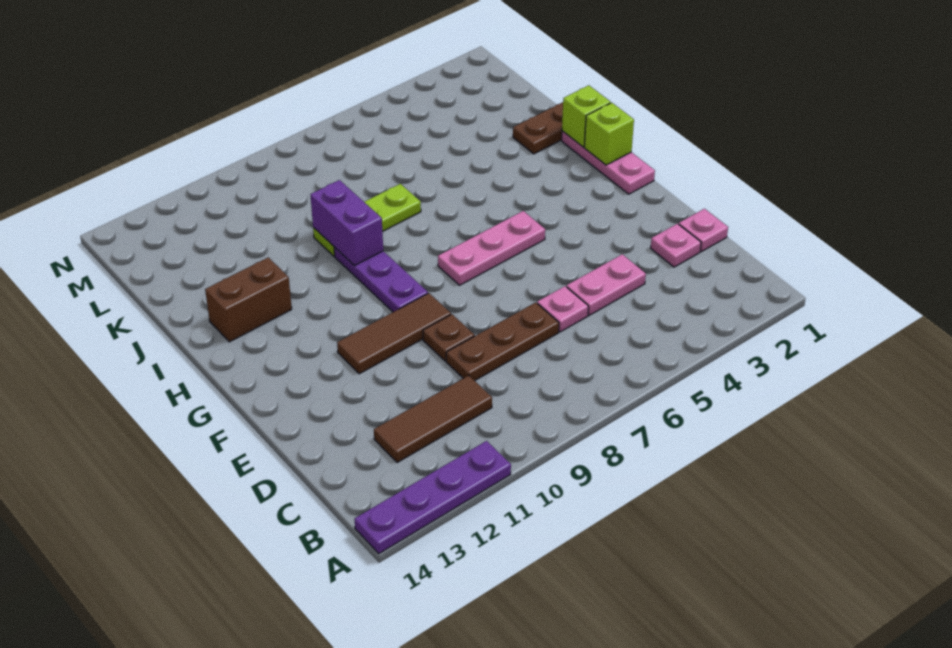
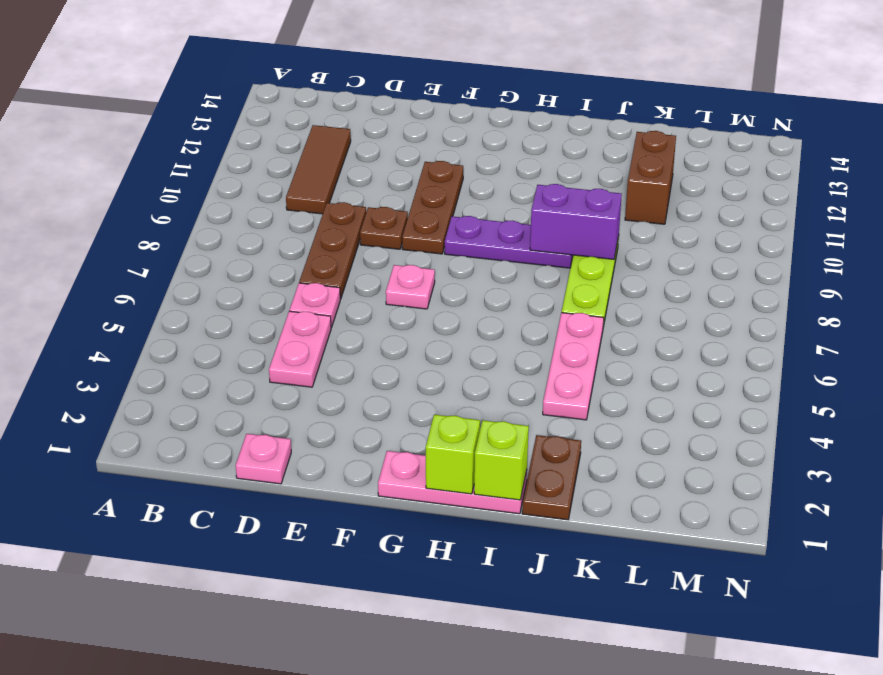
purple plate A11:A14 level 1 -> none
pink plate D2 level 1 -> pink plate F7 level 1
brown tile F9:F11 level 1 -> brown plate F9:F11 level 1
pink plate G5:G7 level 1 -> pink plate J4:J6 level 1
brown brick I12:I13 level 1 -> brown brick K11:K12 level 1

